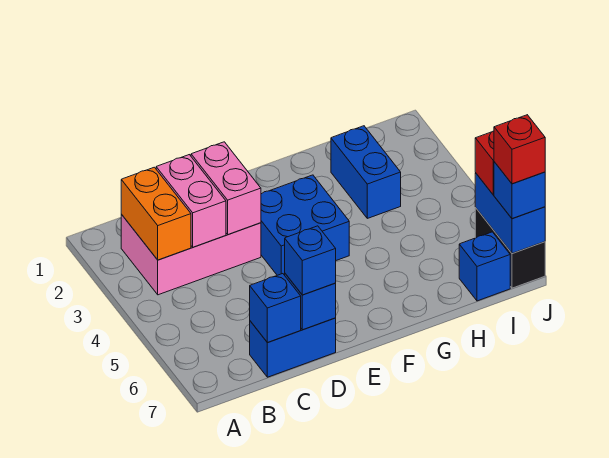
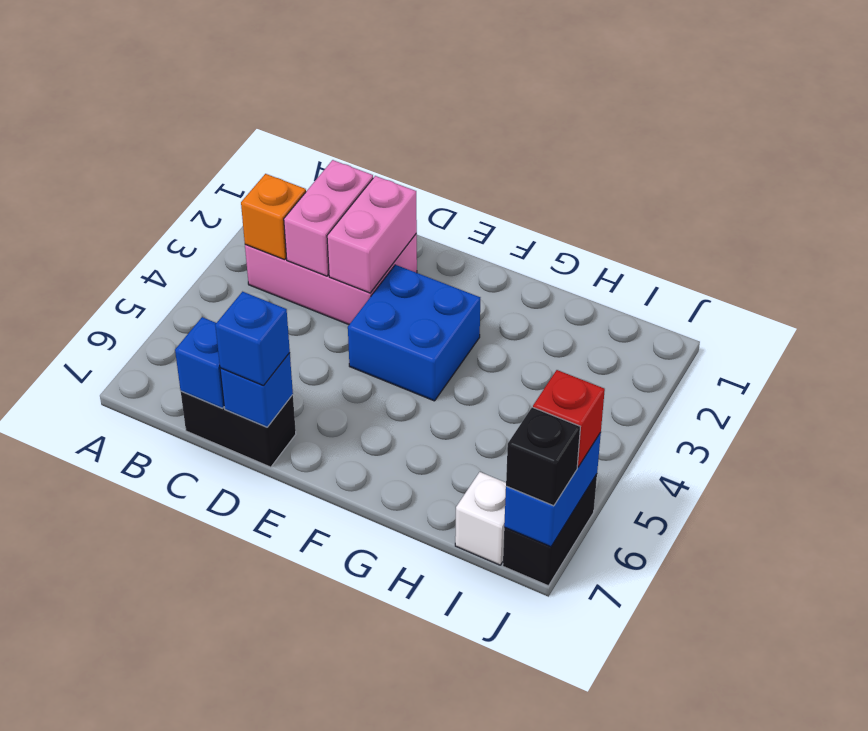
orange brick B2:B3 level 2 -> orange brick B3 level 2
blue brick C7:D7 level 1 -> black brick C7:D7 level 1
blue brick H2:H3 level 1 -> none
blue brick I7 level 1 -> white brick I7 level 1
blue brick J7 level 3 -> black brick J7 level 3
red brick J7 level 4 -> none

